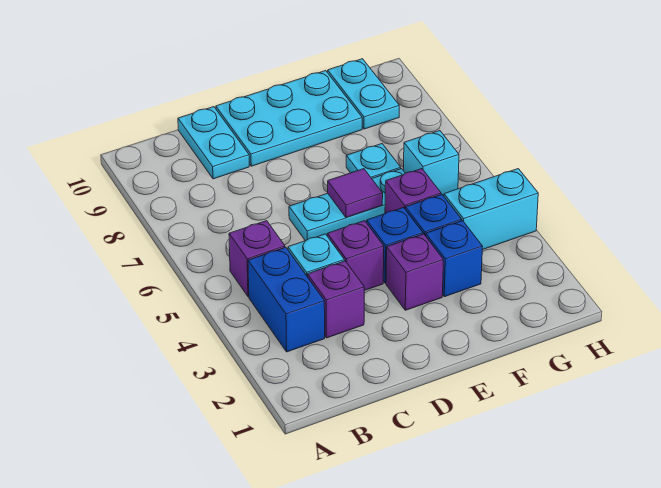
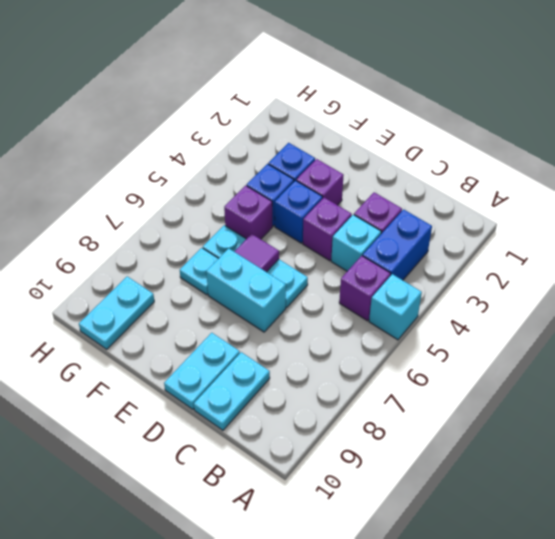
cyan plate D9:F10 level 1 -> cyan plate D9:D10 level 1
cyan brick G4:H4 level 1 -> cyan brick D7:E7 level 1
cyan brick G6 level 1 -> cyan brick A5 level 1

